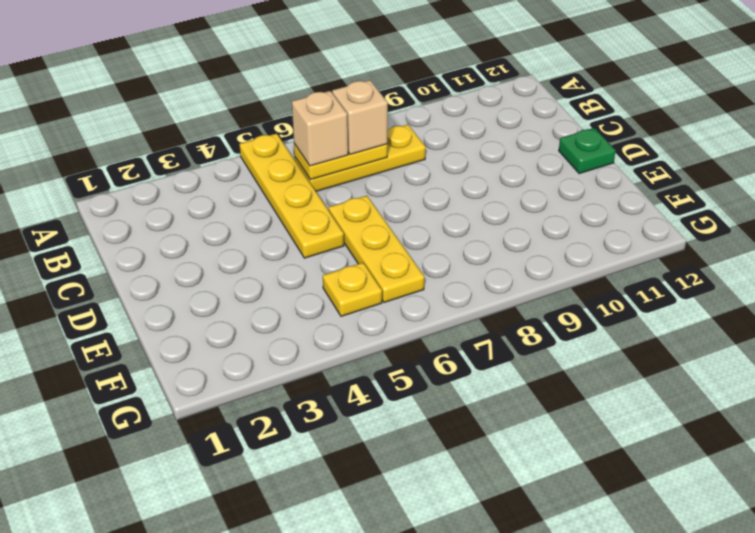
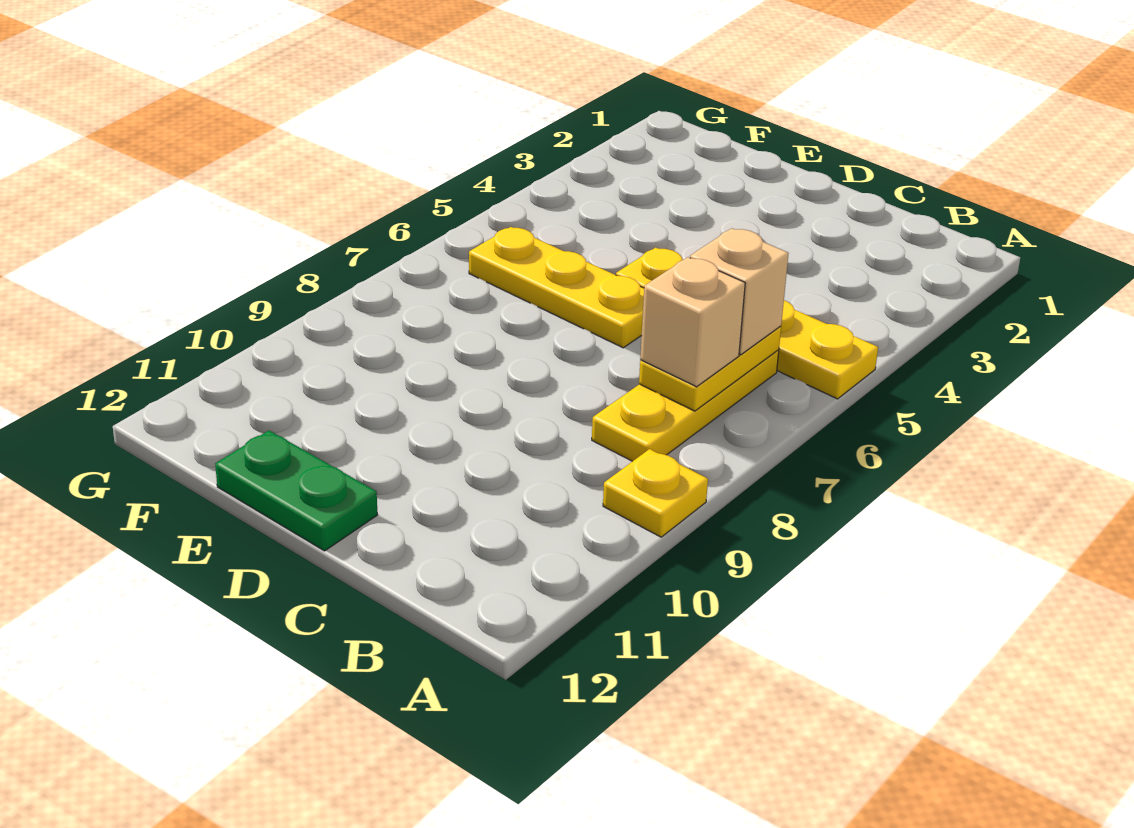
green plate D12 level 1 -> green plate D12:E12 level 1
yellow plate F5 level 1 -> yellow plate A9 level 1

